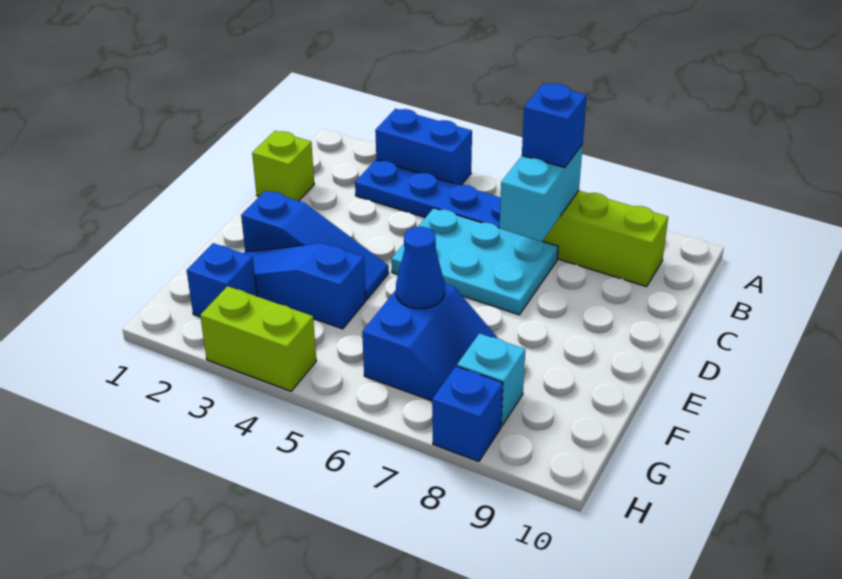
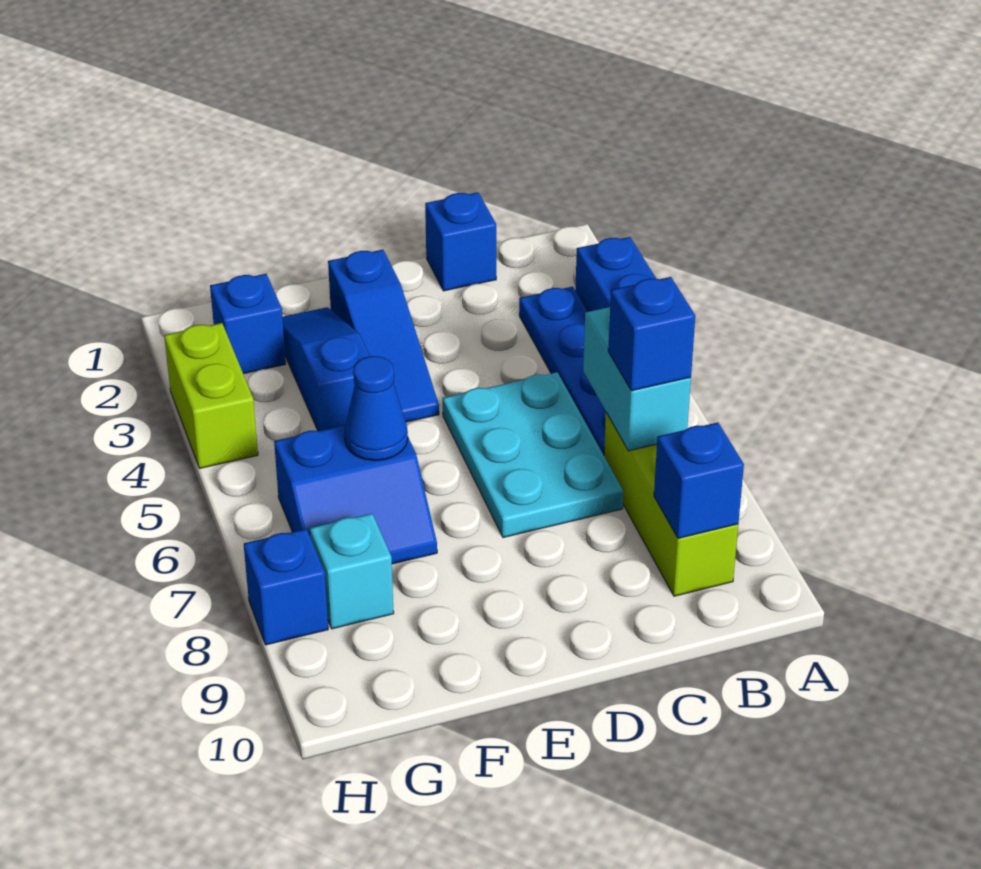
cyan brick B7:C7 level 2 -> cyan brick B6:B7 level 2
none -> blue brick B9 level 2
lime brick C1 level 1 -> blue brick C1 level 1

